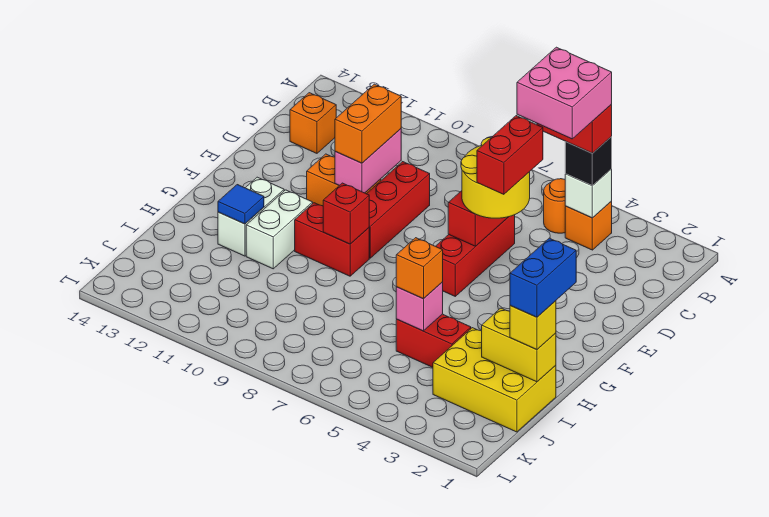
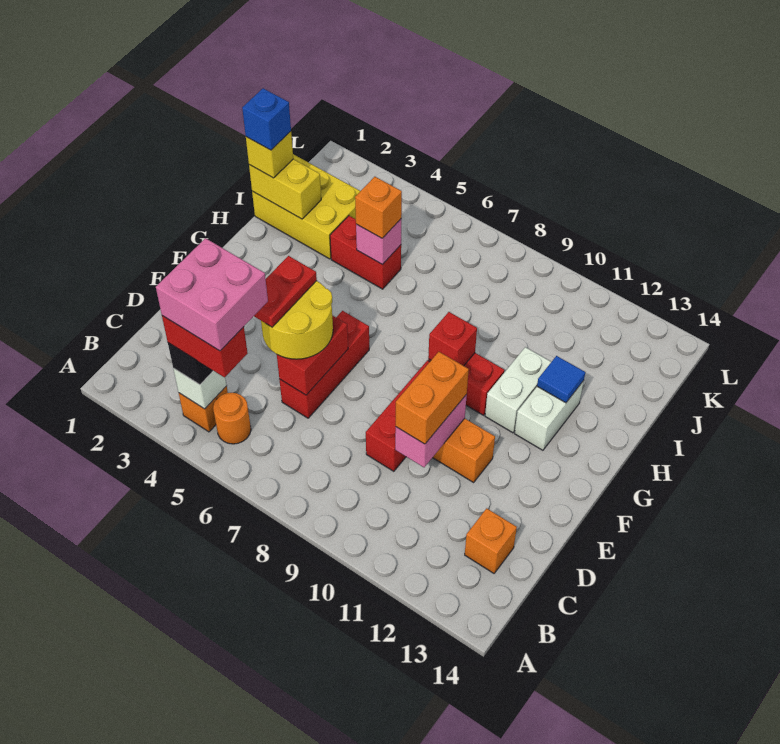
red brick D5:E5 level 4 -> red plate D5:E5 level 4
blue brick H1:I1 level 4 -> blue brick I1 level 4

